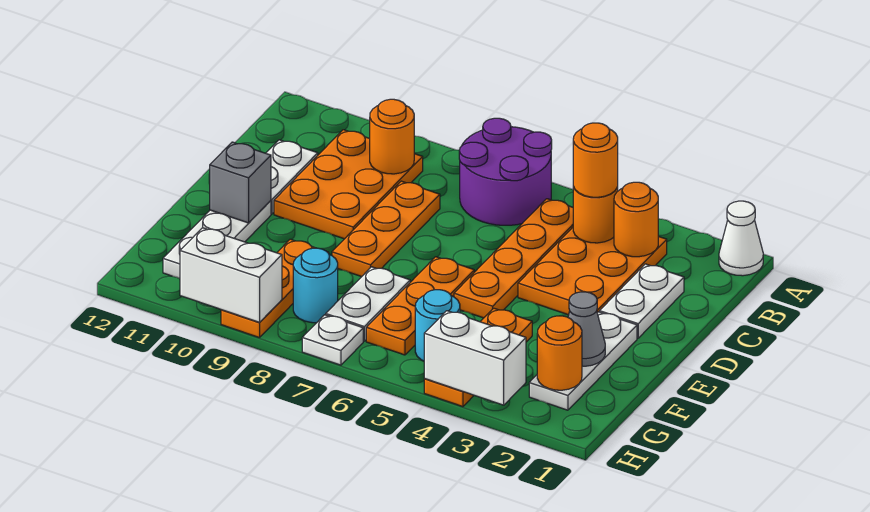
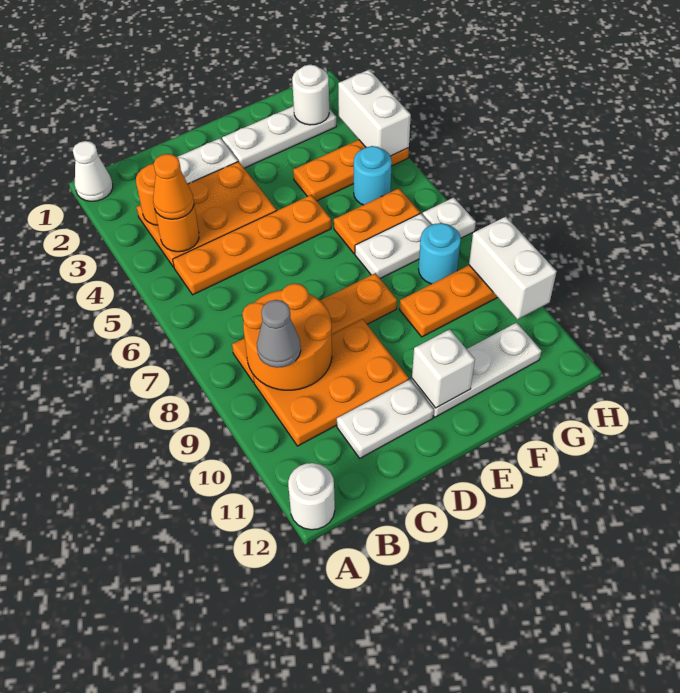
purple round brick A6:B7 level 1 -> none
none -> white round brick A12 level 1
orange round brick B4 level 3 -> orange cone B4 level 3
orange round brick B9 level 2 -> orange round brick B8:C9 level 2
orange plate C8:E8 level 1 -> orange plate B8:E8 level 1
orange plate E6:G6 level 1 -> orange plate F6:G6 level 1
grey brick E11 level 2 -> white brick E11 level 2
grey cone F2 level 2 -> grey cone B9 level 3
orange round brick G2 level 2 -> white round brick G2 level 2

